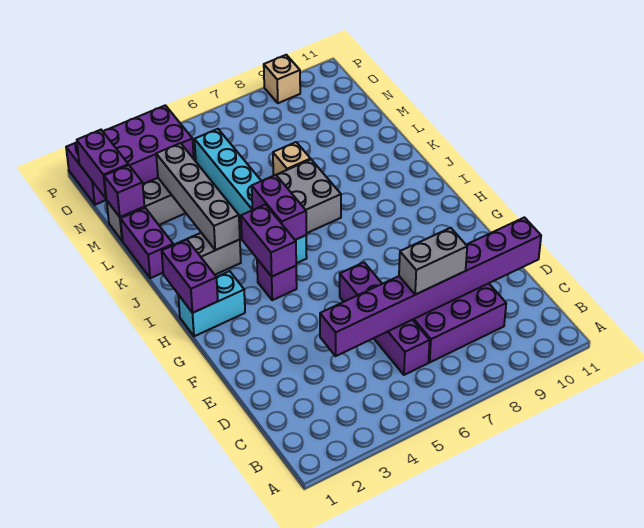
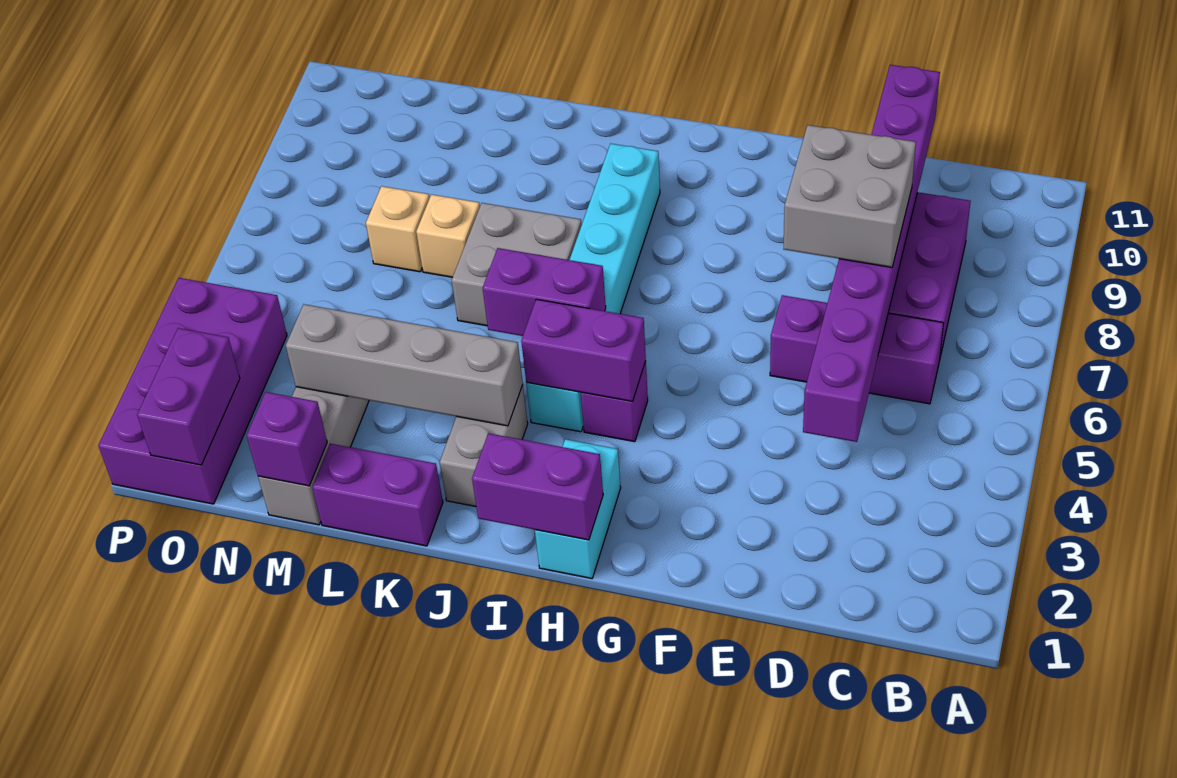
purple brick C6:F6 level 1 -> purple brick C6:E6 level 1
grey brick D7:D8 level 3 -> grey brick D7:E8 level 3
cyan brick I5:N5 level 1 -> cyan brick I4:I9 level 1
purple brick N1:O1 level 2 -> purple brick O1:O2 level 2
tan brick P9 level 1 -> tan brick M7 level 1

